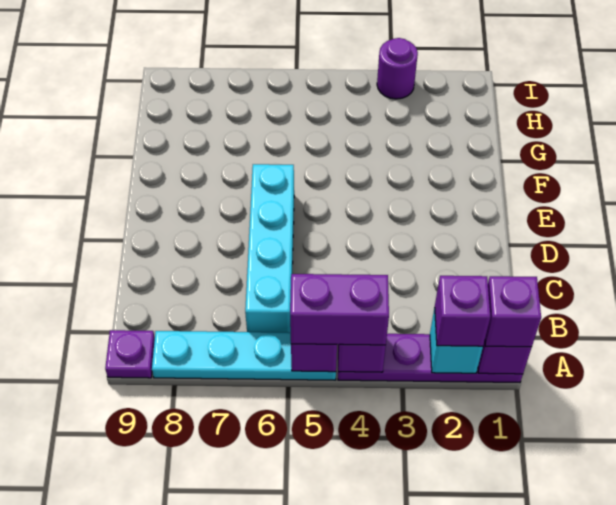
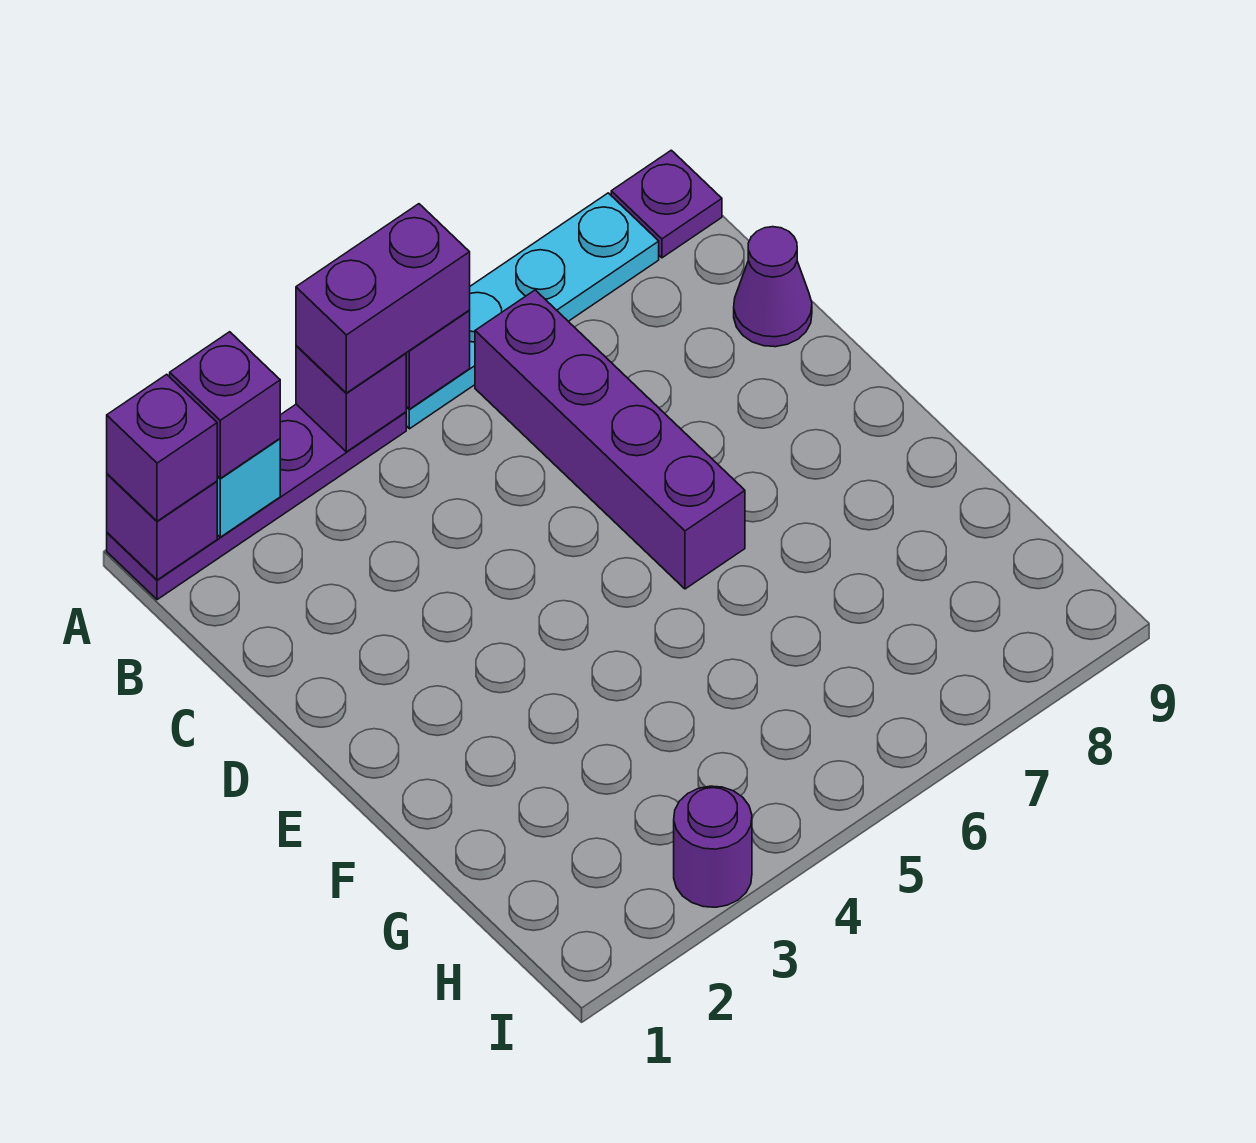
cyan brick B6:E6 level 1 -> purple brick B6:E6 level 1
none -> purple cone C9 level 1

